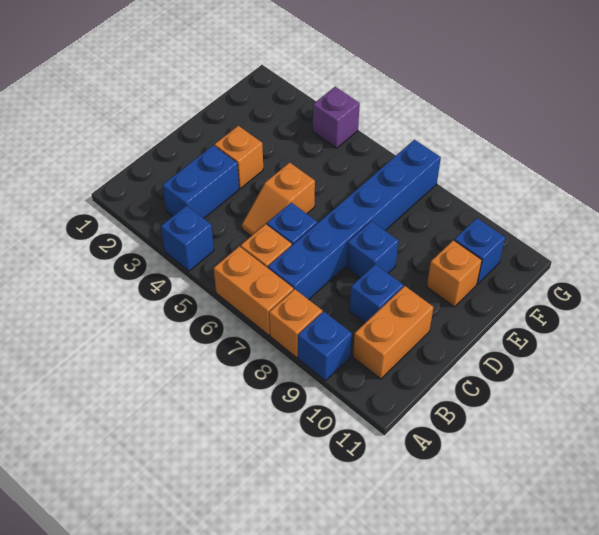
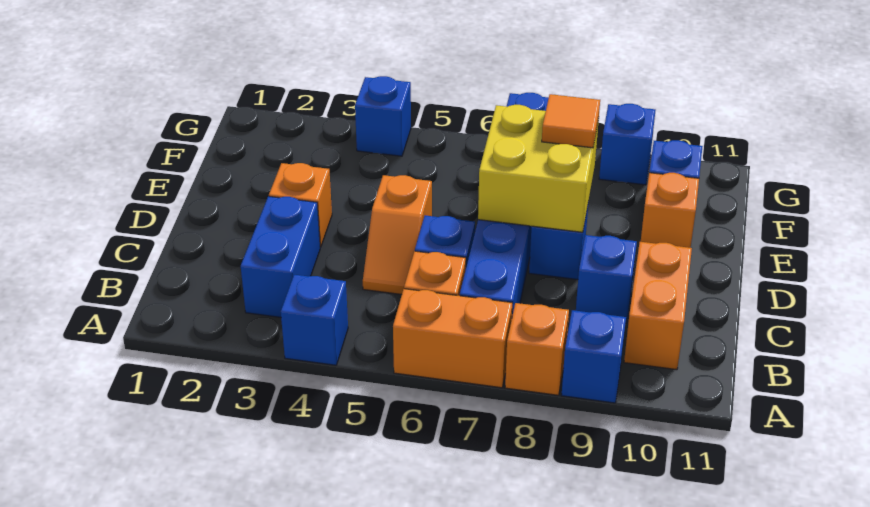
none -> yellow brick D7:E8 level 2
none -> orange tile E8 level 3
purple brick G4 level 1 -> blue brick G4 level 1
none -> blue brick G9 level 1

